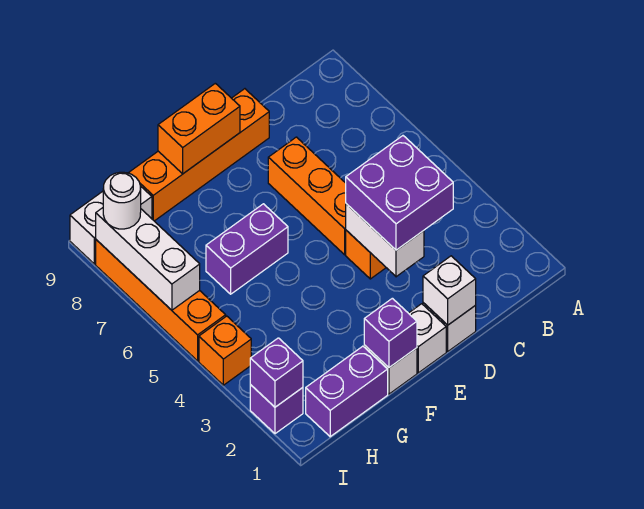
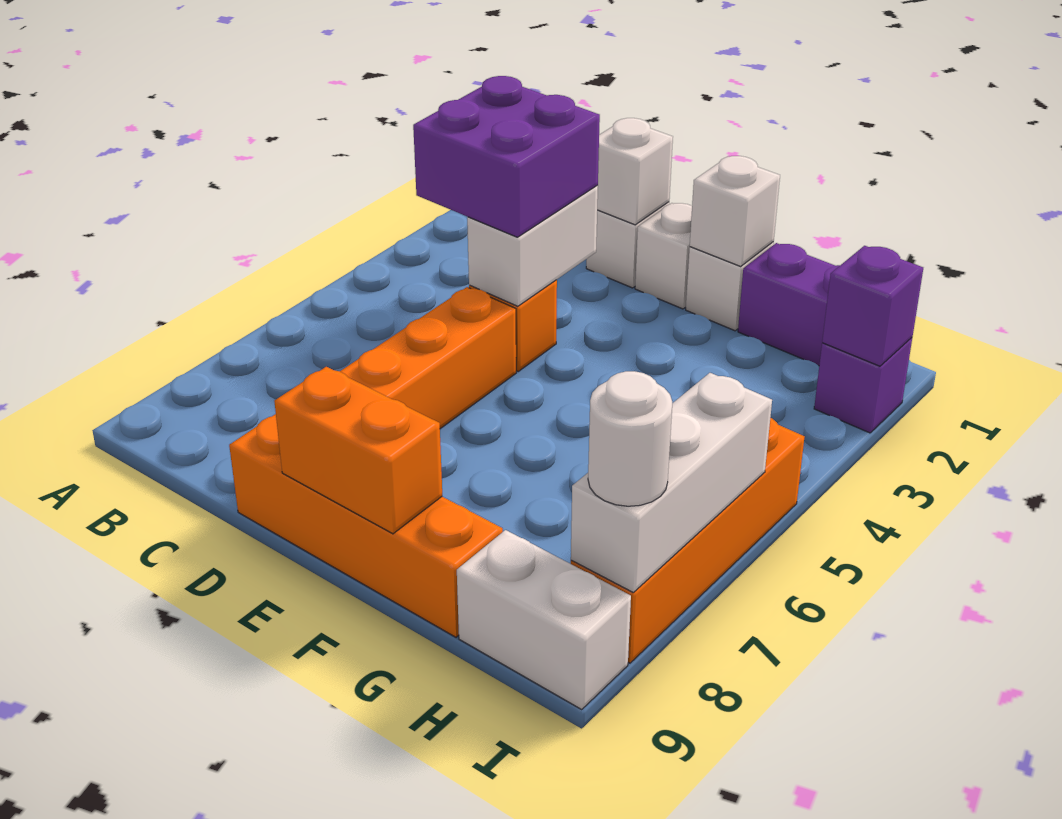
purple brick F1 level 2 -> white brick F1 level 2
purple brick F6:G6 level 1 -> none
orange brick I4 level 1 -> none

